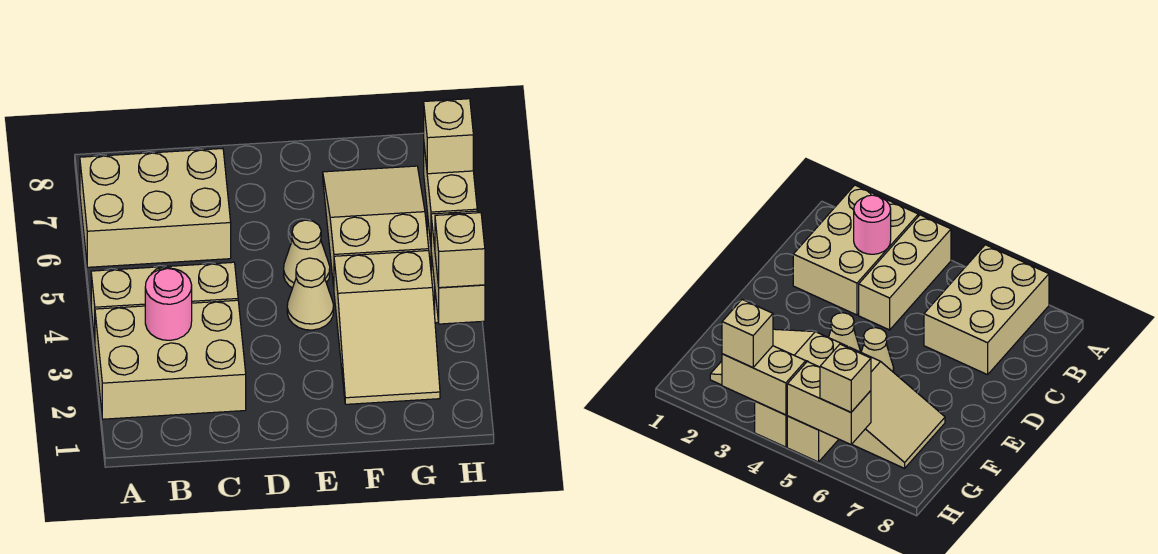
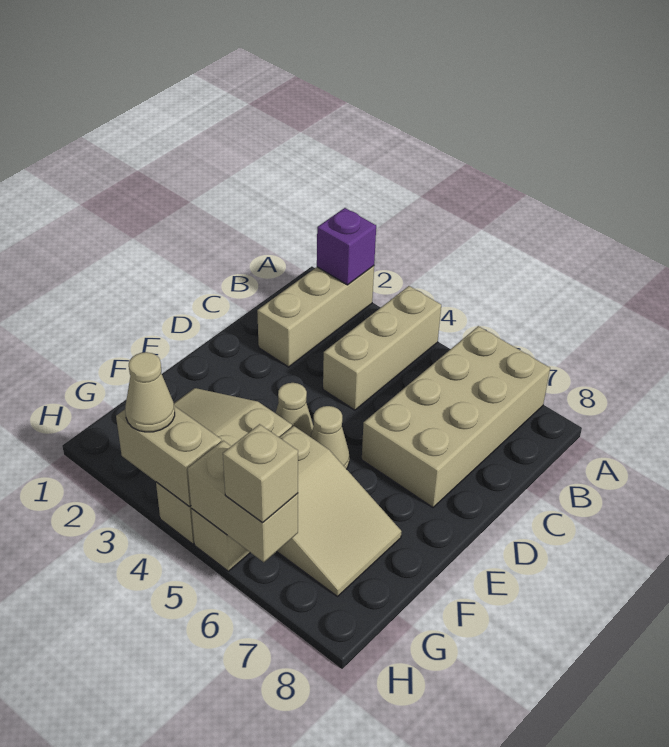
tan brick A2:C3 level 1 -> tan brick A2:C2 level 1
none -> purple brick A2 level 2
tan brick A6:C7 level 1 -> tan brick A6:D7 level 1
pink round brick B3 level 2 -> none
tan brick H3 level 3 -> tan cone H3 level 3

